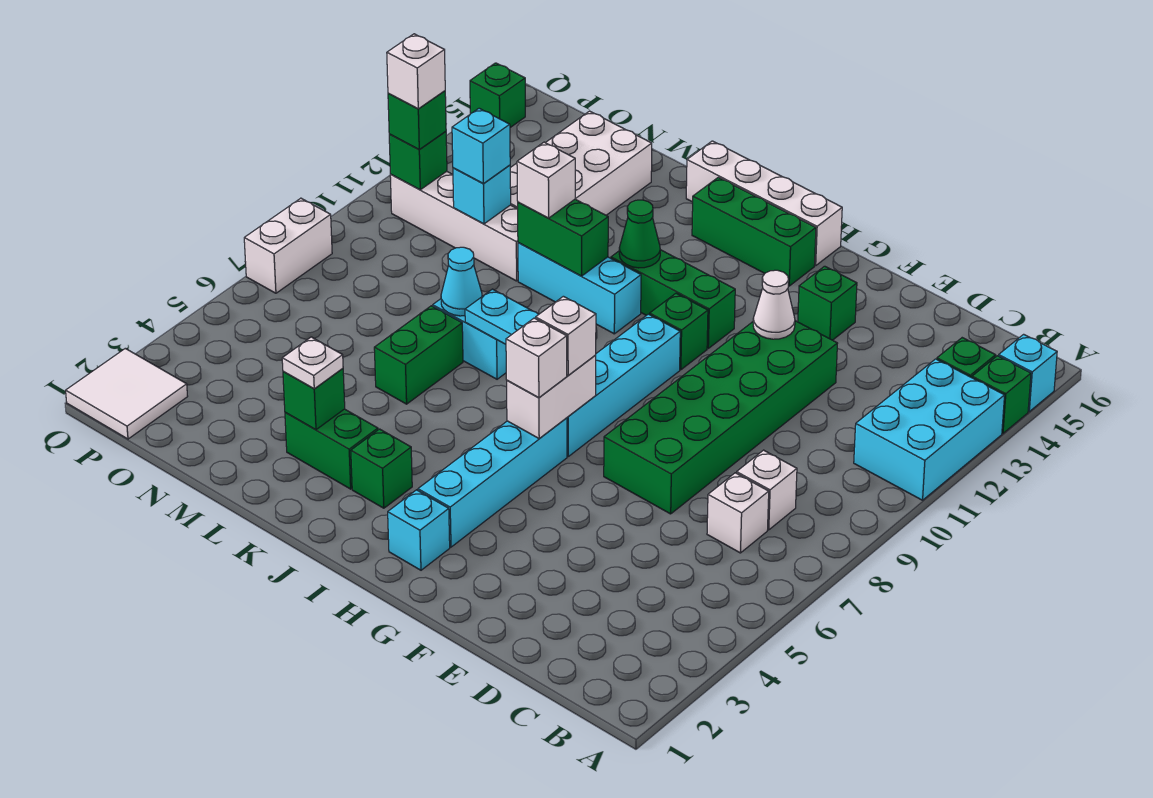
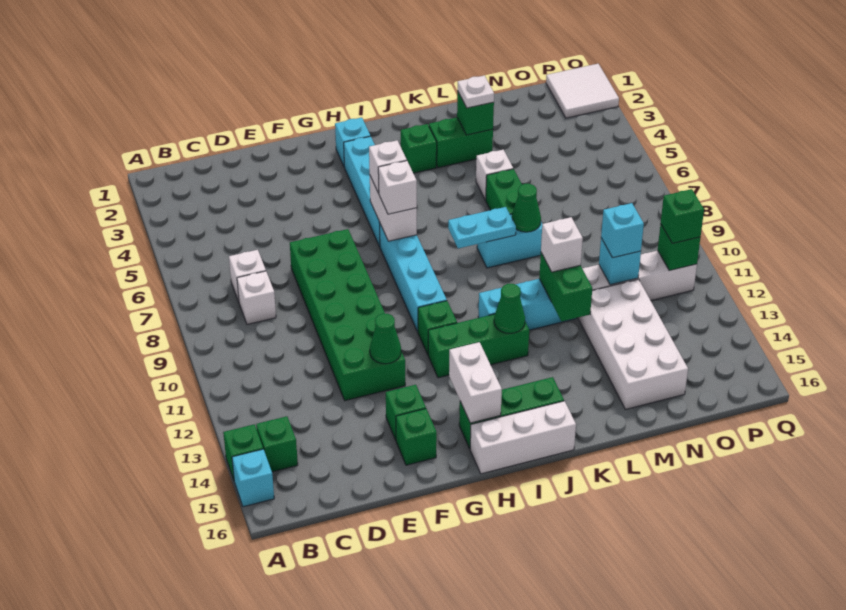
cyan brick A11:B13 level 1 -> none
white cone F12 level 2 -> green cone F12 level 2
white brick H16:K16 level 1 -> white brick H16:J16 level 1
green brick K11:L11 level 2 -> green brick L11:L12 level 2
cyan cone L8 level 2 -> green cone L8 level 2
white brick P11 level 4 -> white brick L5 level 1
white brick Q7:Q8 level 1 -> white brick H14:H15 level 2
green brick Q15 level 1 -> green brick F15 level 1

